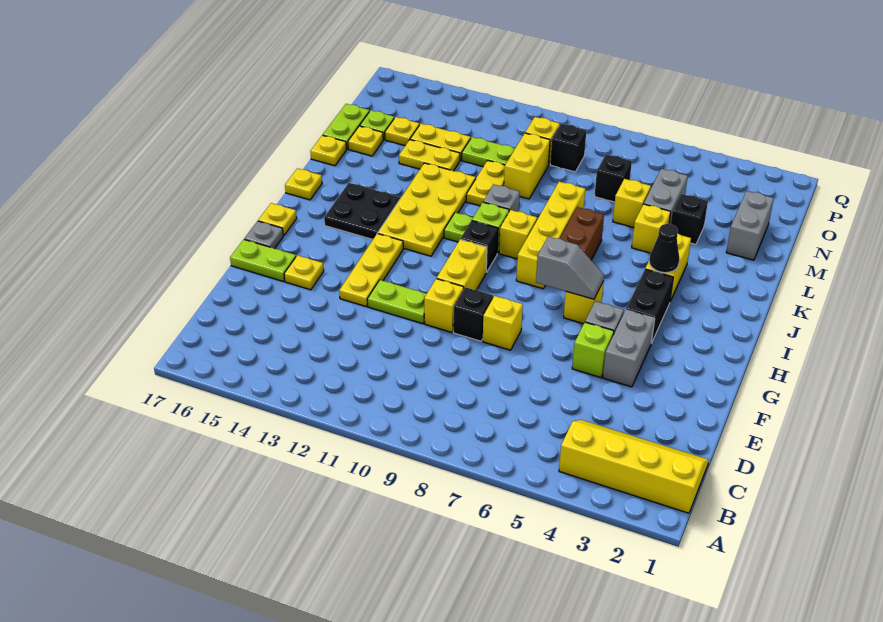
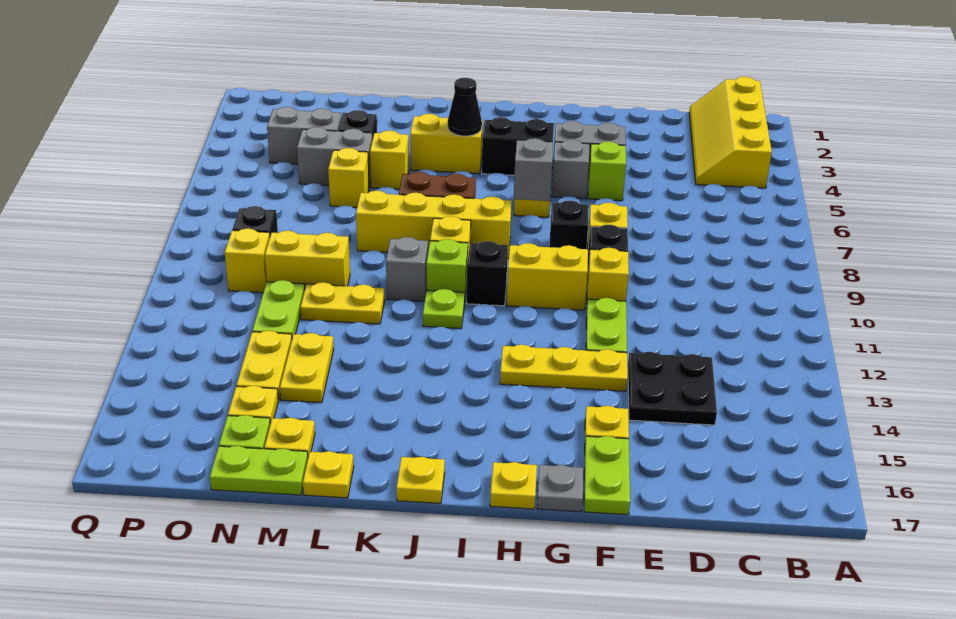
yellow plate I12:L13 level 1 -> none
black plate I14:J15 level 1 -> black plate D13:E14 level 1
grey brick M2:N2 level 1 -> grey brick N4:O4 level 1
black brick N7 level 1 -> black brick G8 level 1

